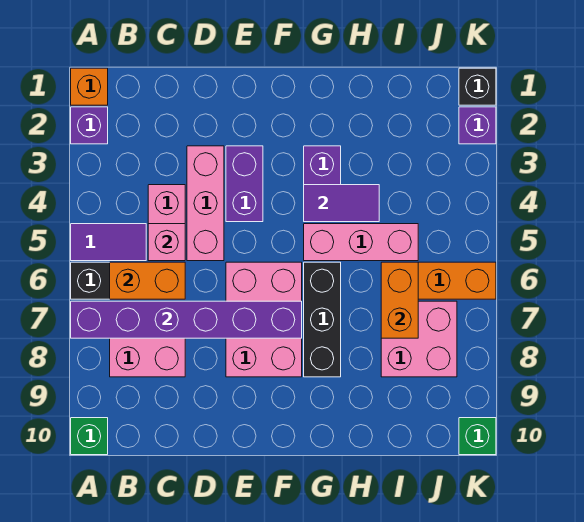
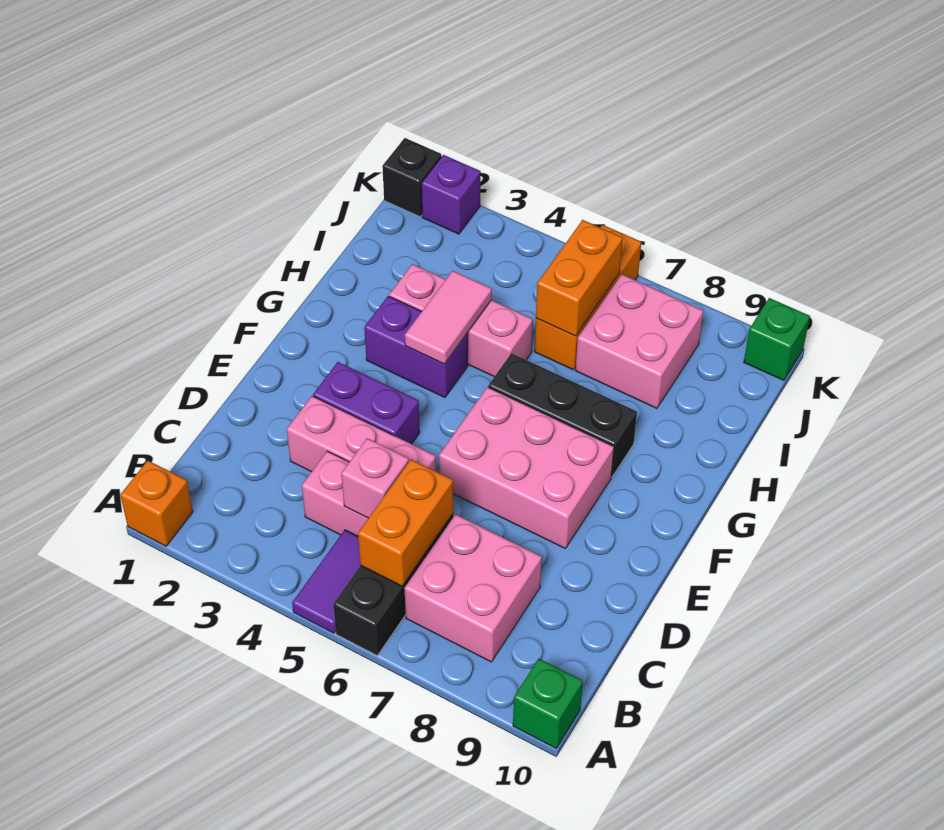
purple brick A2 level 1 -> none
purple brick A7:F7 level 2 -> none
purple tile G4:H4 level 2 -> pink tile G4:H4 level 2
pink brick G5:I5 level 1 -> pink brick H3:H5 level 1
orange brick I6:I7 level 2 -> orange brick I6:J6 level 2

